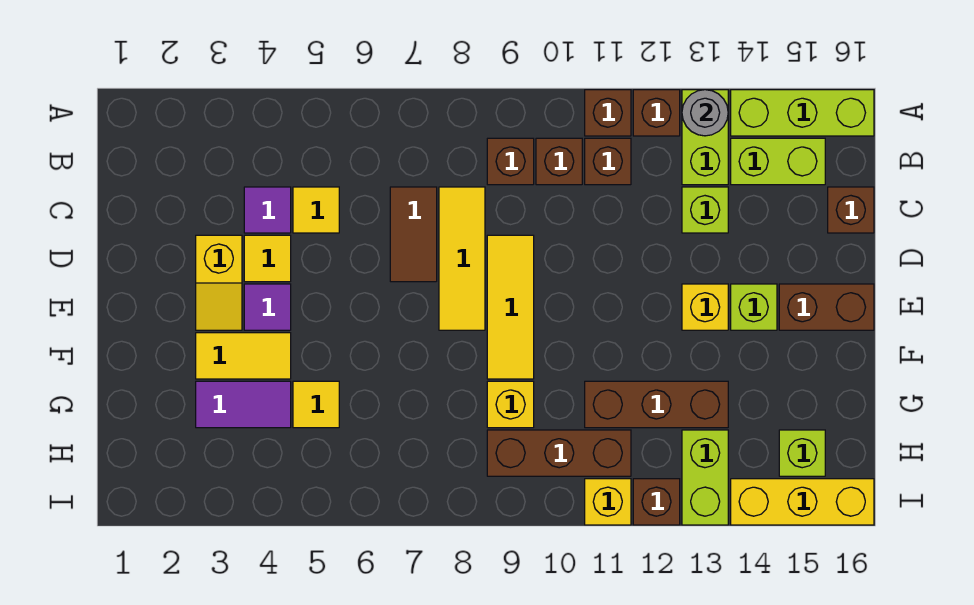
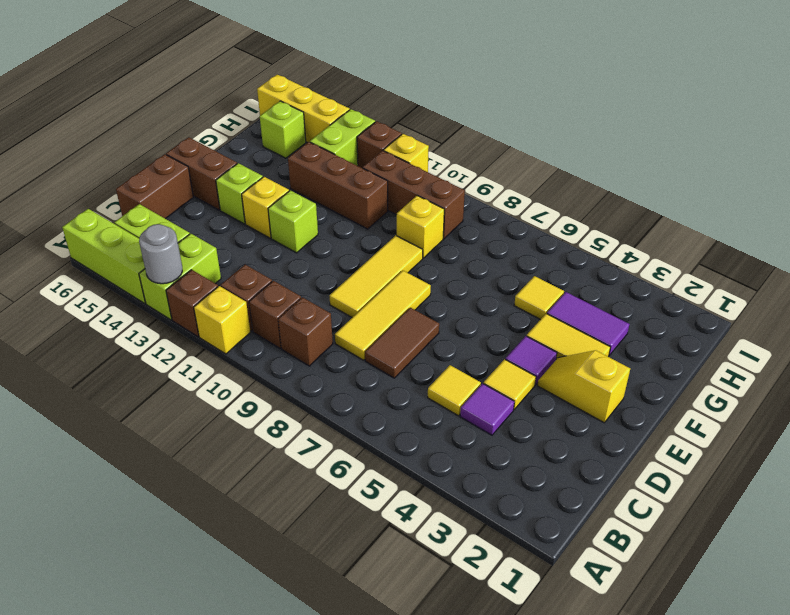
brown brick A11 level 1 -> yellow brick A11 level 1
lime brick C13 level 1 -> lime brick E12 level 1
brown brick C16 level 1 -> brown brick C16:D16 level 1
yellow slope D3:E3 level 1 top D -> yellow slope E2:E3 level 1 top 2

